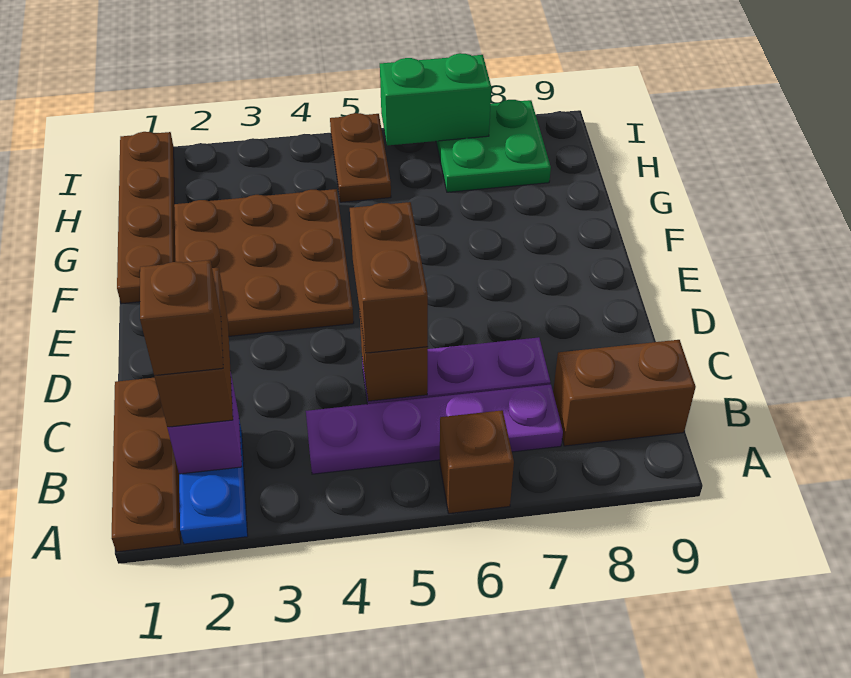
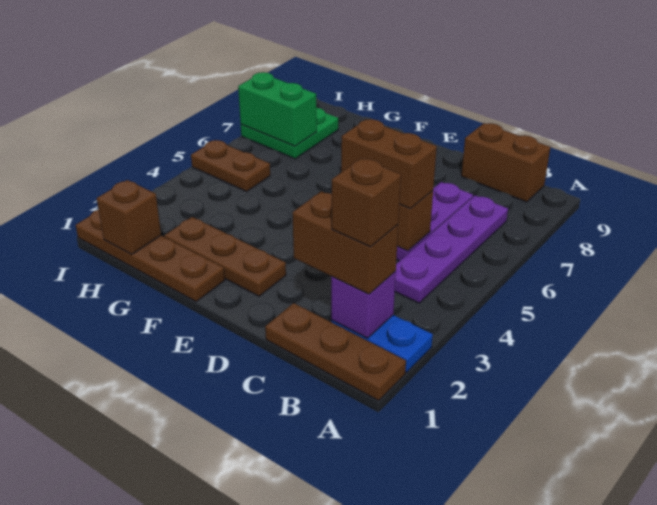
brown brick A6 level 1 -> brown brick H1 level 2
brown brick B8:B9 level 1 -> brown brick B9:C9 level 1
brown plate E2:G4 level 1 -> brown plate E2:G2 level 1
green brick I6:I7 level 2 -> green brick H7:I7 level 2

